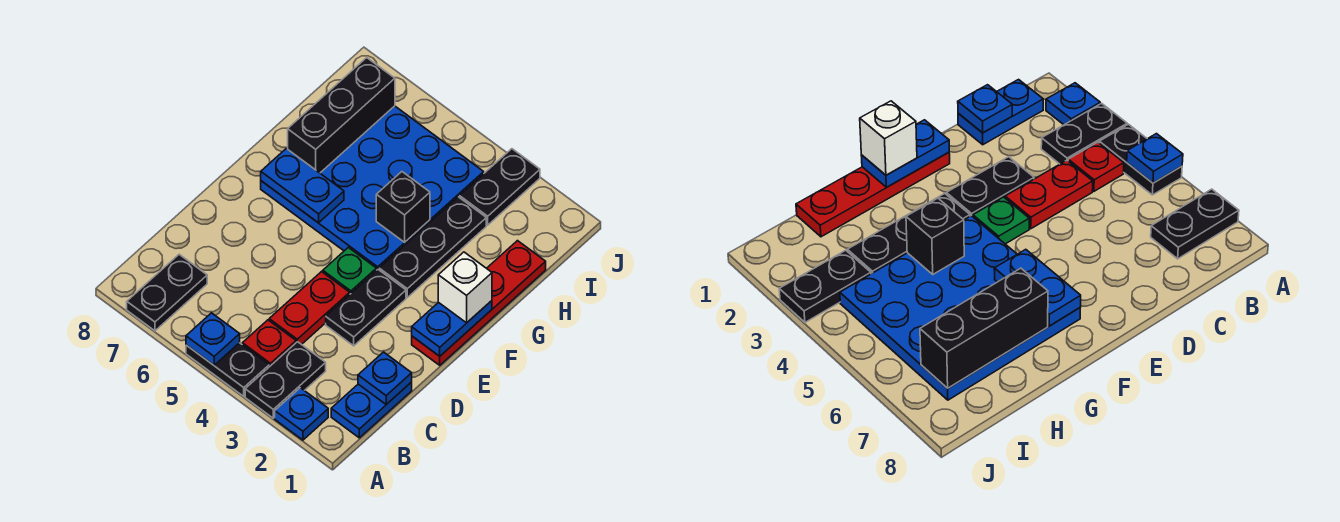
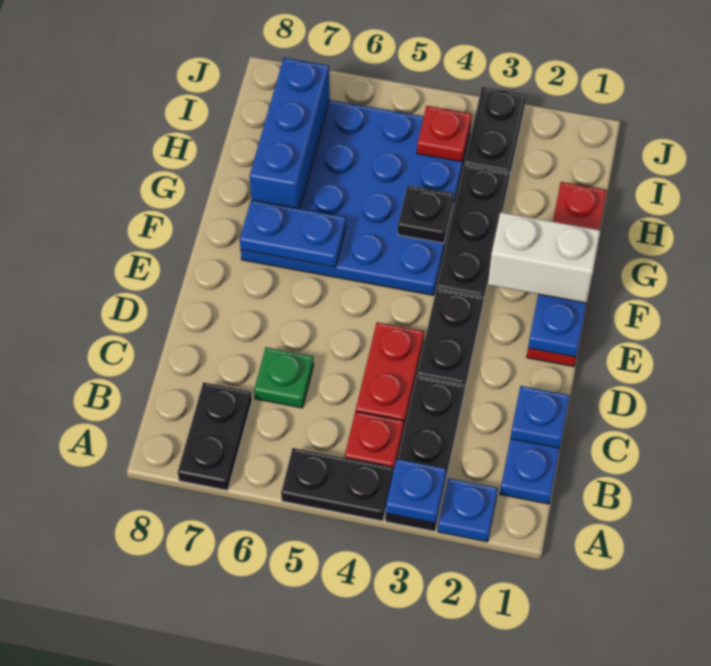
black plate A3:B3 level 1 -> black plate A3:C3 level 1
blue plate A5 level 2 -> blue plate A3 level 2
green plate E4 level 1 -> green plate C6 level 1
white brick F1 level 3 -> white brick F1:F2 level 3
black brick G4 level 2 -> black plate G4 level 2
black brick G7:I7 level 2 -> blue brick G7:I7 level 2
none -> red plate I4 level 2

